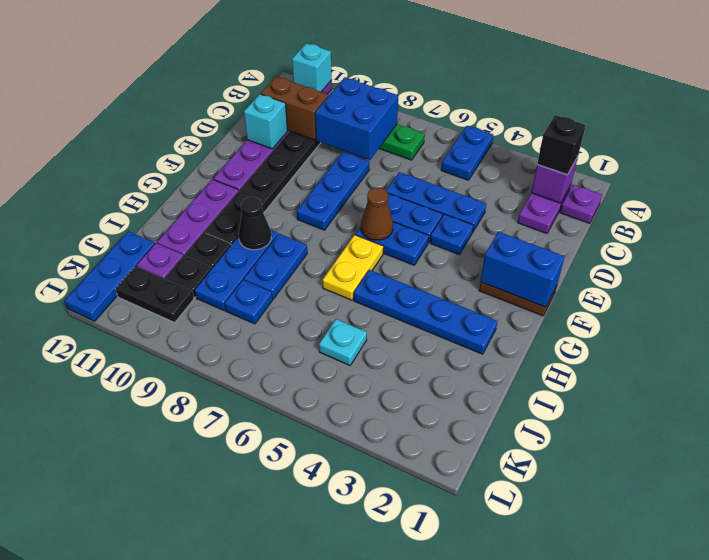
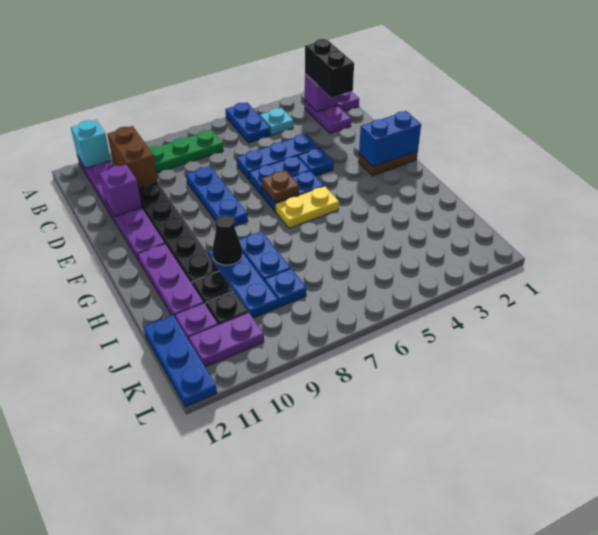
black brick B2 level 3 -> black brick B2:C2 level 3
blue brick B8:C9 level 2 -> none
brown brick C10:C11 level 2 -> brown brick B10:C10 level 2
cyan brick D11 level 2 -> purple brick D11 level 2
brown cone F6 level 2 -> brown plate F6 level 2
yellow plate G6:H6 level 1 -> yellow plate G5:G6 level 1
blue plate H2:H5 level 1 -> none
cyan plate J5 level 1 -> cyan plate B4 level 1
black plate K10:K11 level 1 -> purple plate K10:K11 level 1

